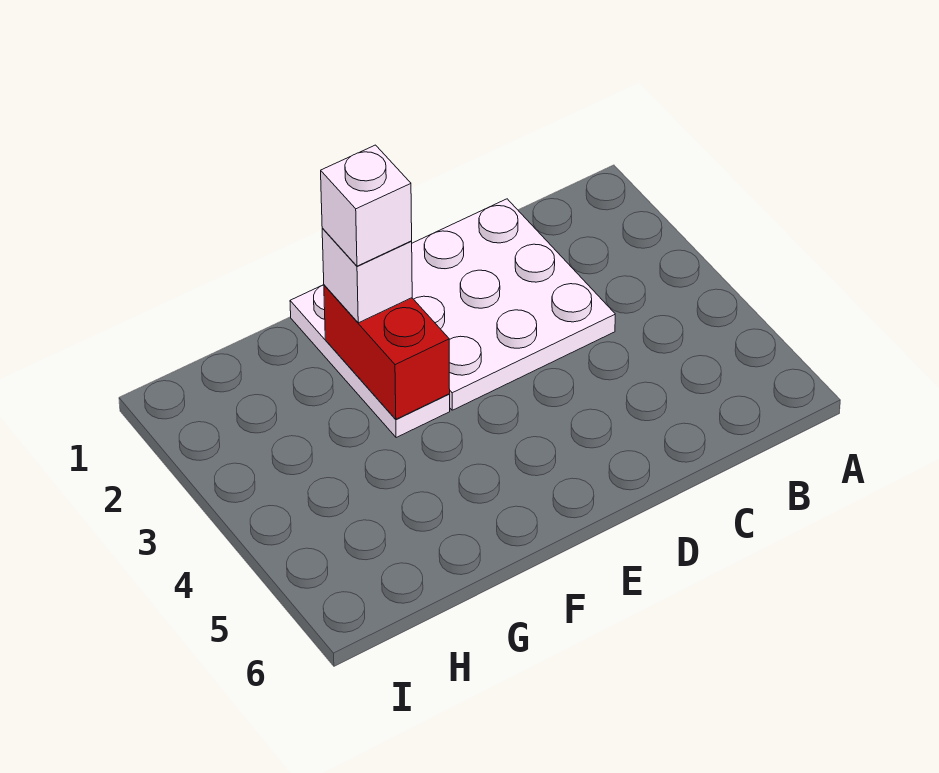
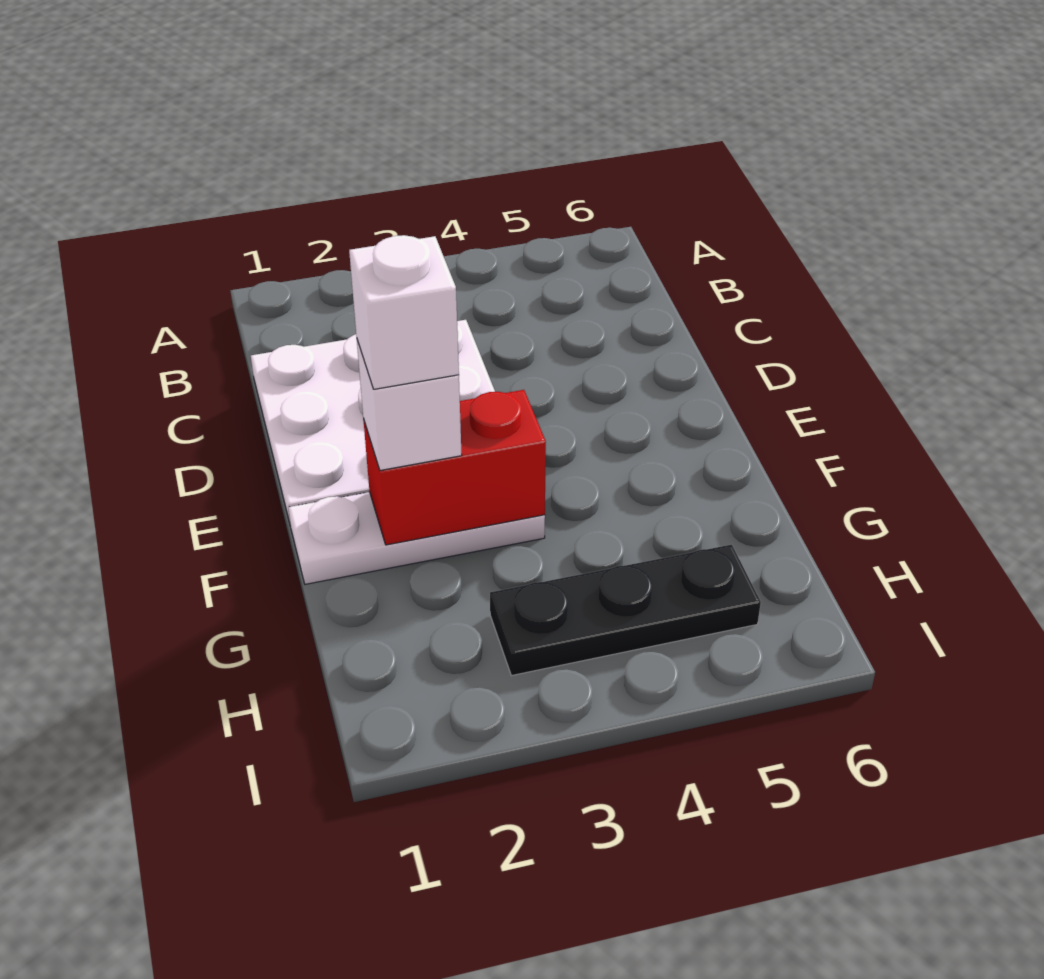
none -> black plate H3:H5 level 1

